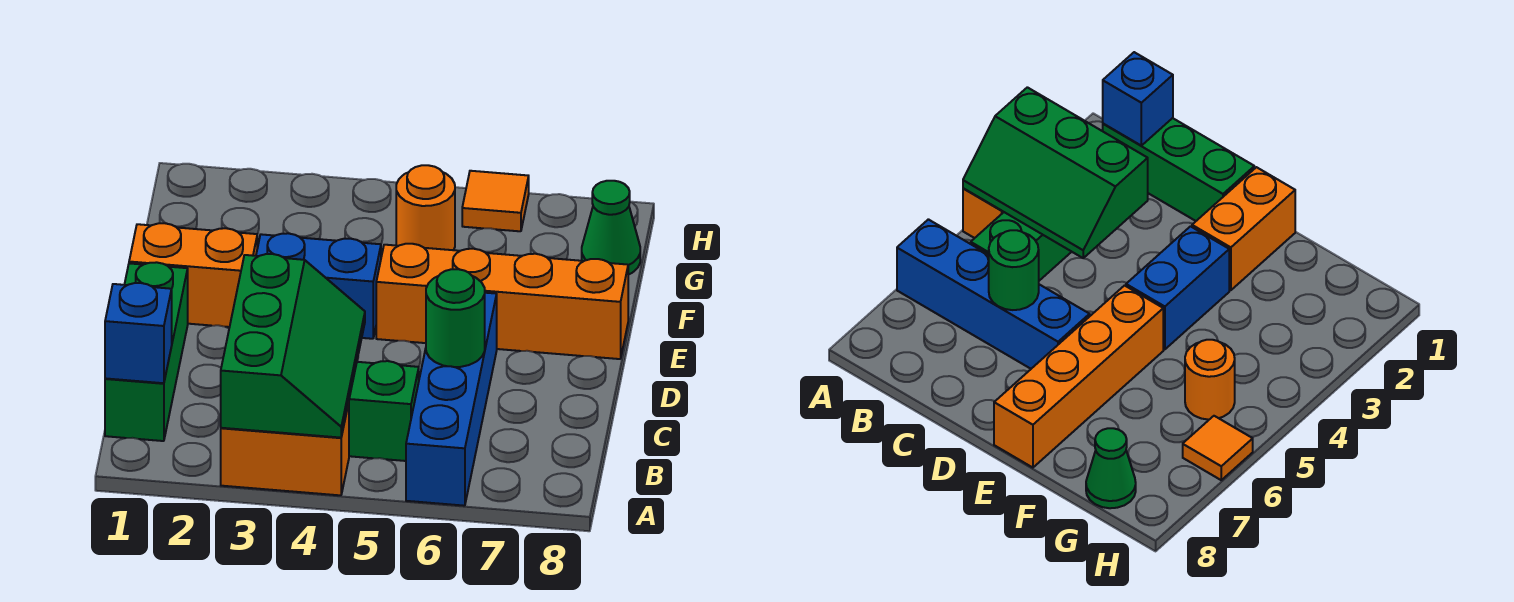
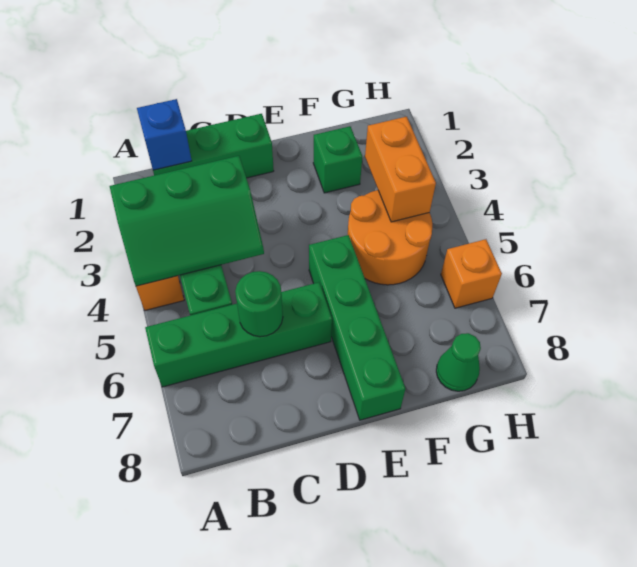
blue brick A6:D6 level 1 -> green brick A6:D6 level 1
orange brick E1:E2 level 1 -> orange brick G3:G4 level 2
blue brick E3:E4 level 1 -> none
orange brick E5:E8 level 1 -> green brick E5:E8 level 1
none -> green brick F2 level 1
orange round brick G5 level 1 -> orange round brick F4:G5 level 1
orange tile H6 level 1 -> orange brick H6 level 1

